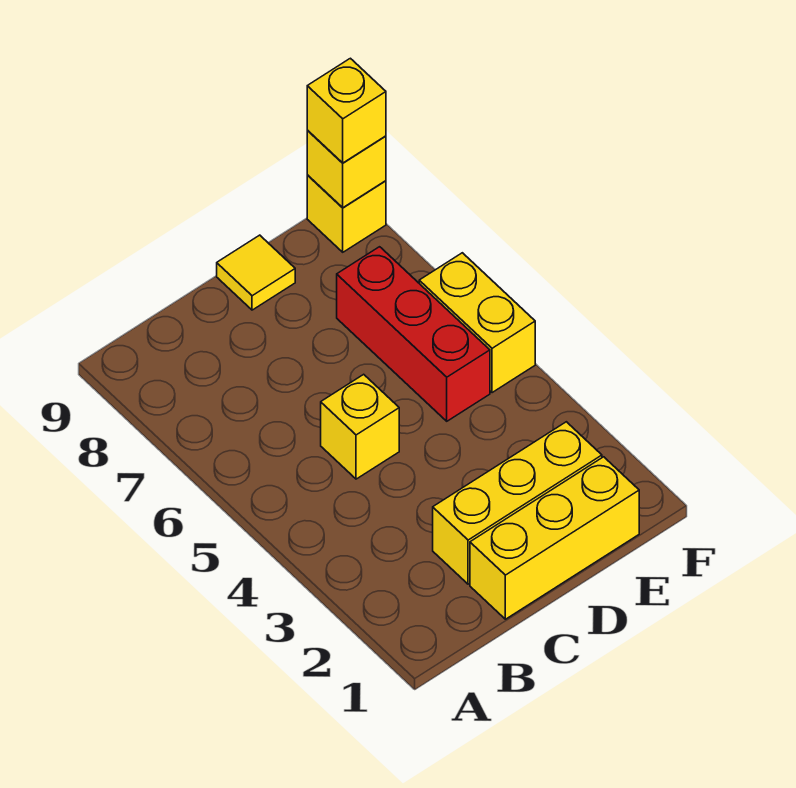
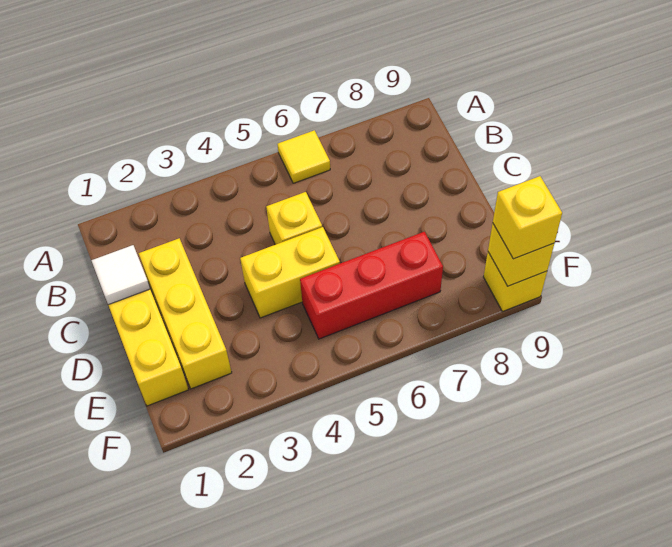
none -> white tile C1 level 2
yellow tile D9 level 1 -> yellow tile A6 level 1
yellow brick F5:F6 level 1 -> yellow brick D4:D5 level 1

